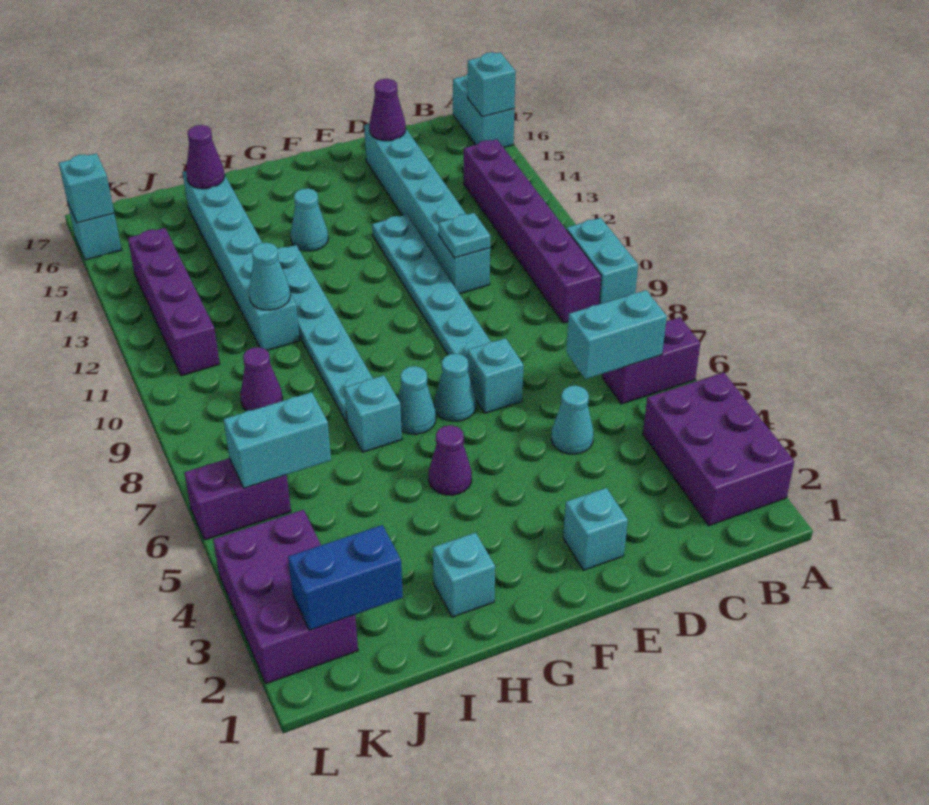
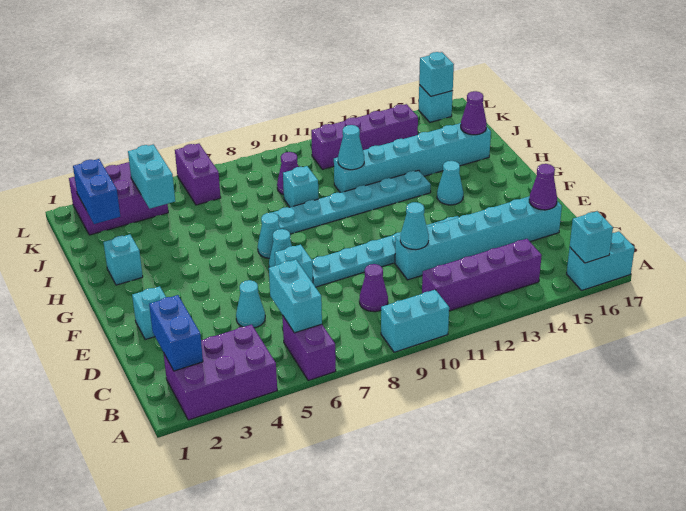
none -> blue brick B2:C2 level 2
purple brick B9:B14 level 1 -> purple brick B11:B14 level 1
cyan plate D11 level 2 -> cyan cone D11 level 2
purple cone G5 level 1 -> purple cone C9 level 1
cyan brick H7 level 1 -> cyan brick I9 level 1
cyan brick J6:K6 level 2 -> cyan brick J4:K4 level 2

